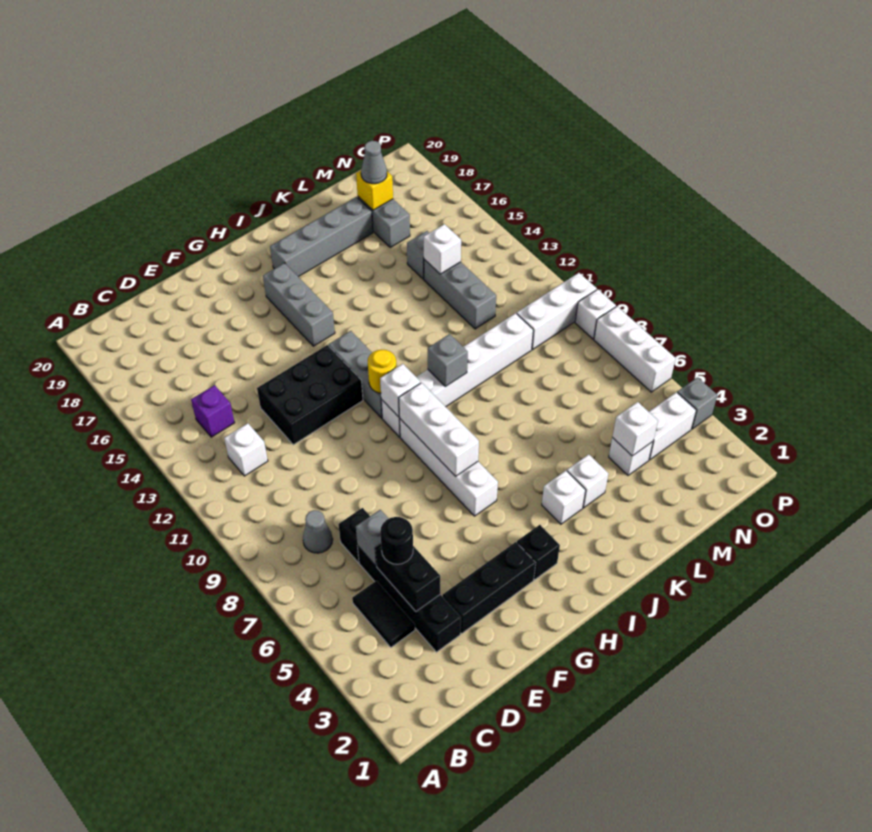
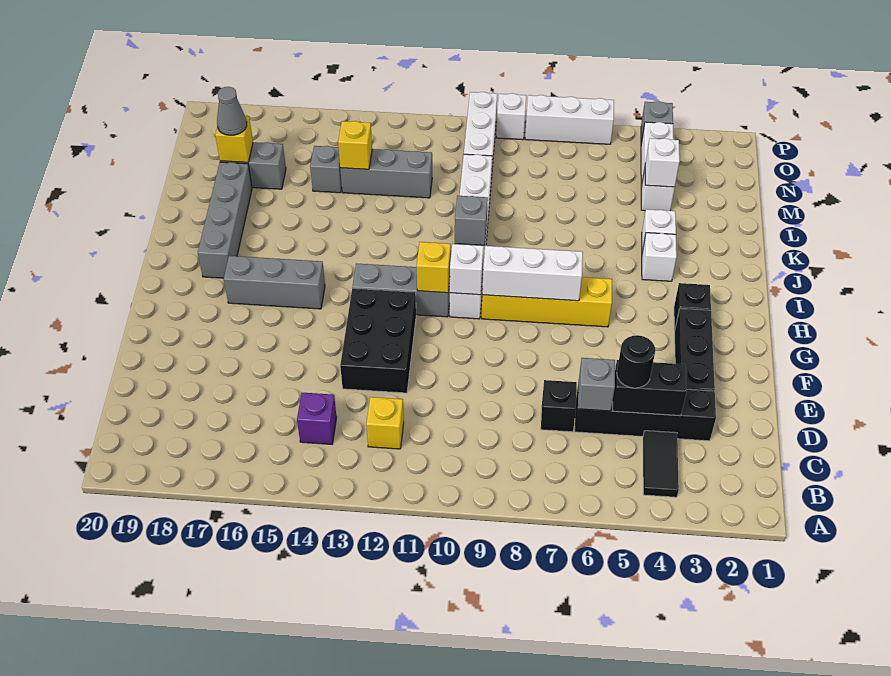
black tile C4:C5 level 1 -> black tile B4:C4 level 1
grey cone C8 level 1 -> none
white brick C12 level 1 -> yellow brick C12 level 1
white brick H6:H9 level 1 -> yellow brick H6:H9 level 1
yellow round brick H11 level 2 -> yellow brick H11 level 2
white brick M14 level 2 -> yellow brick M14 level 2

